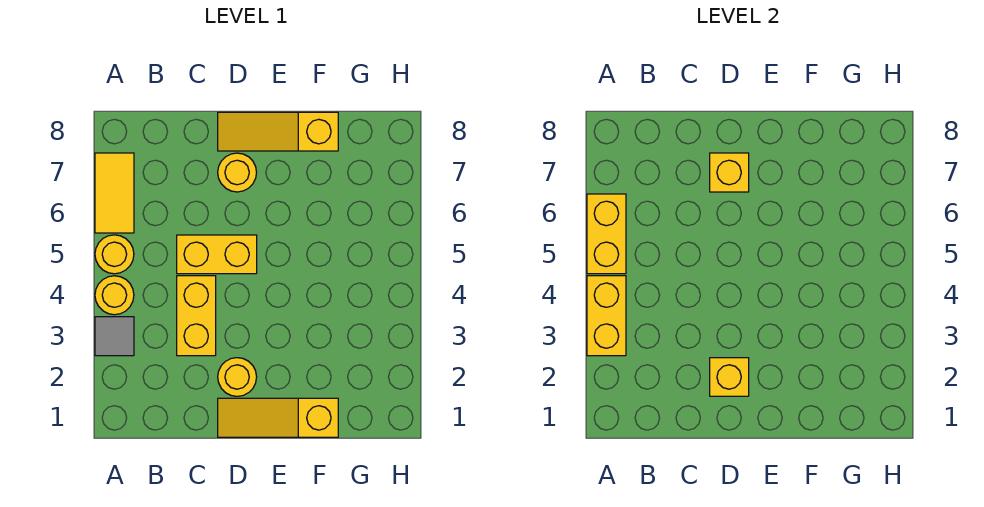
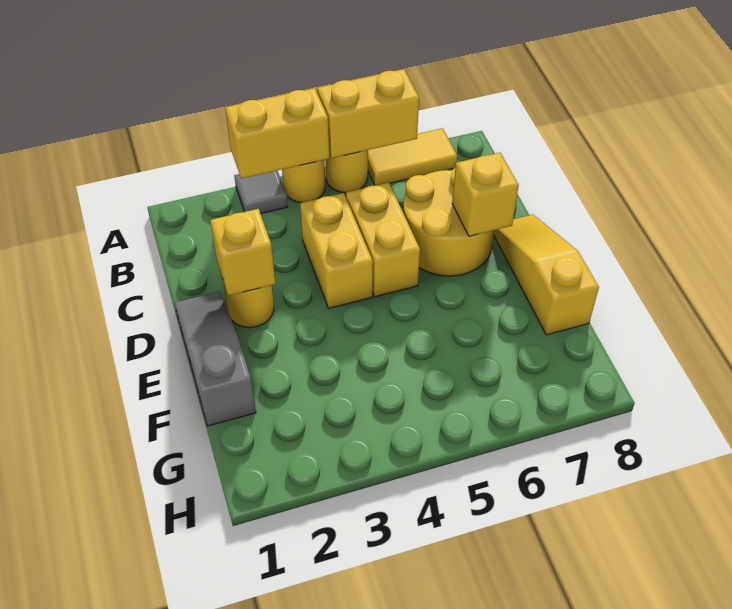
yellow brick C3:C4 level 1 -> yellow brick C4:D4 level 1
yellow slope D1:F1 level 1 top F -> grey slope D1:F1 level 1 top F
yellow round brick D7 level 1 -> yellow round brick C6:D7 level 1

